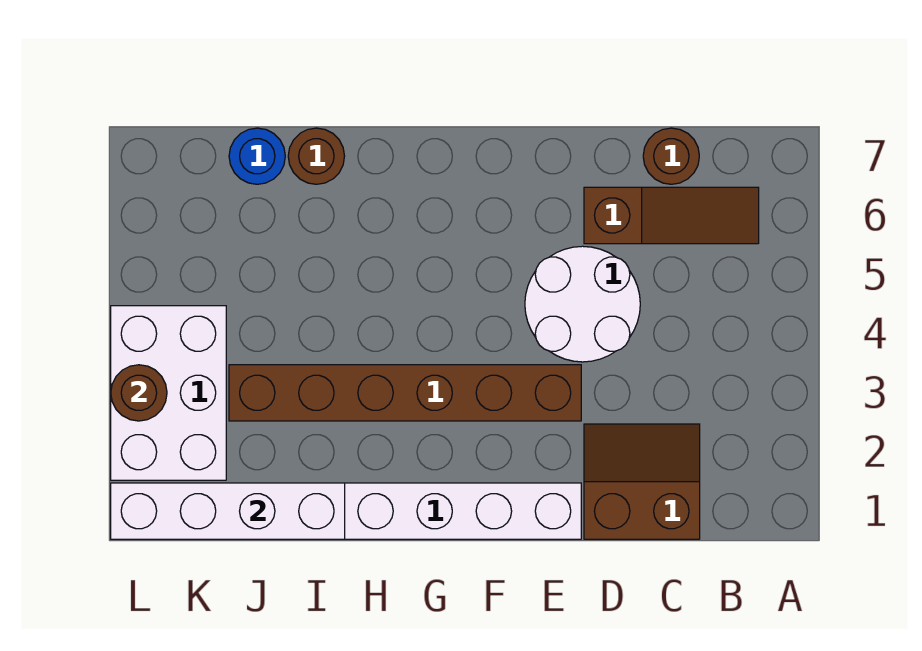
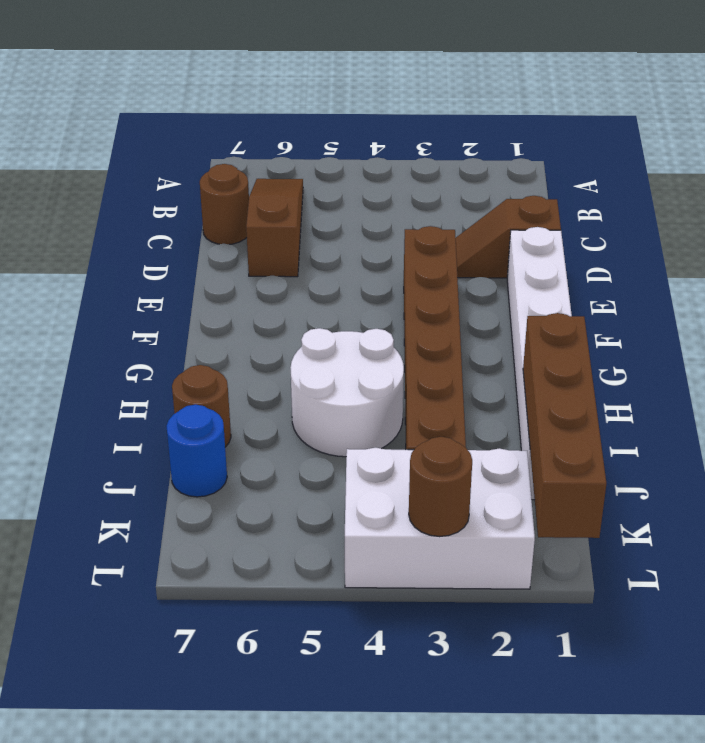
brown slope C1:D2 level 1 top 1 -> brown slope D1:D2 level 1 top 1
white round brick D4:E5 level 1 -> white round brick H4:I5 level 1
white brick I1:L1 level 2 -> brown brick I1:L1 level 2

